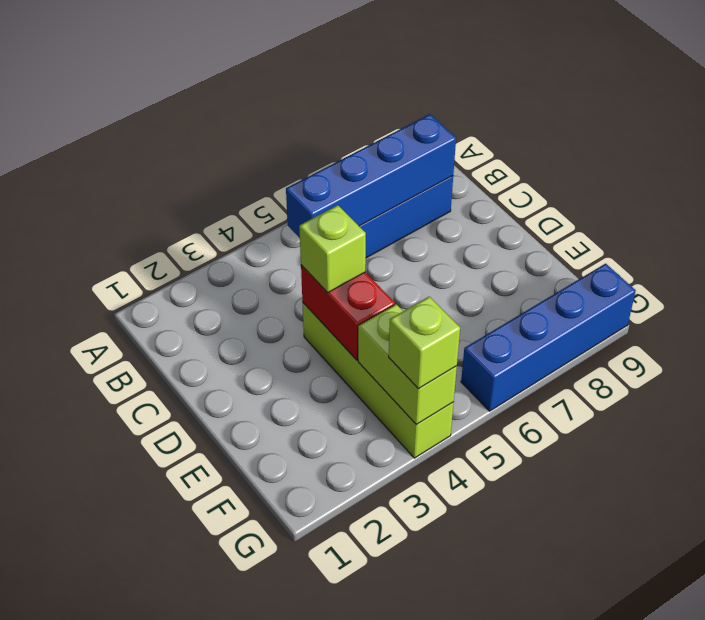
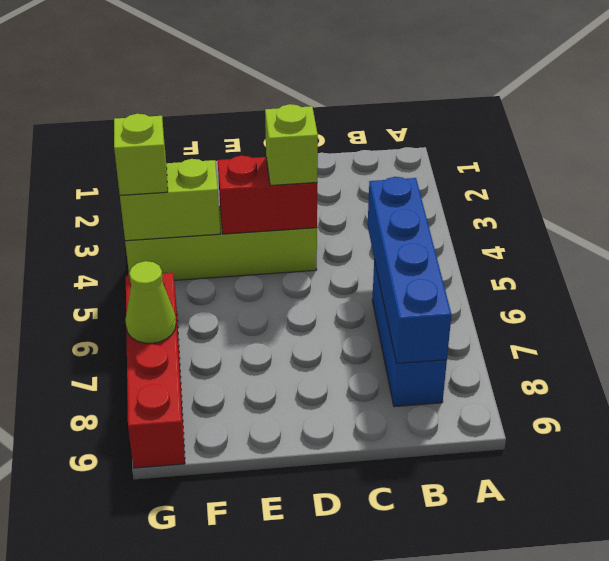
blue brick G6:G9 level 1 -> red brick G6:G9 level 1
none -> lime cone G7 level 2

